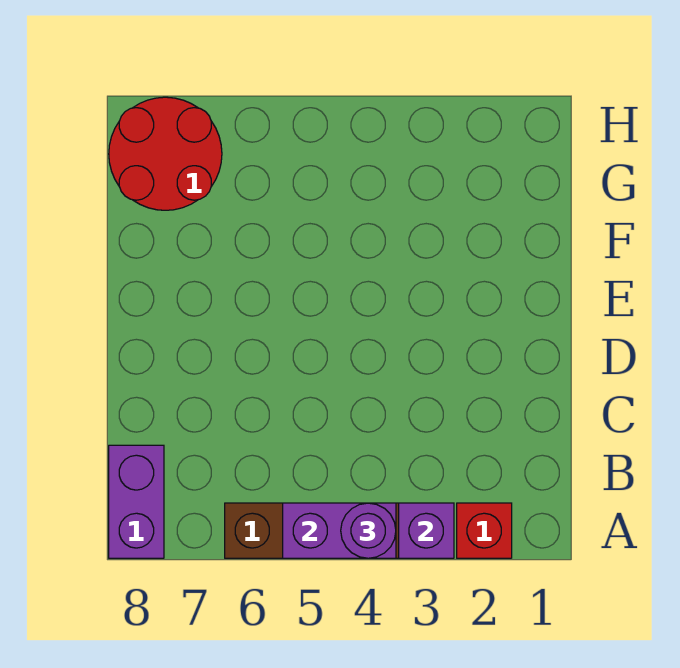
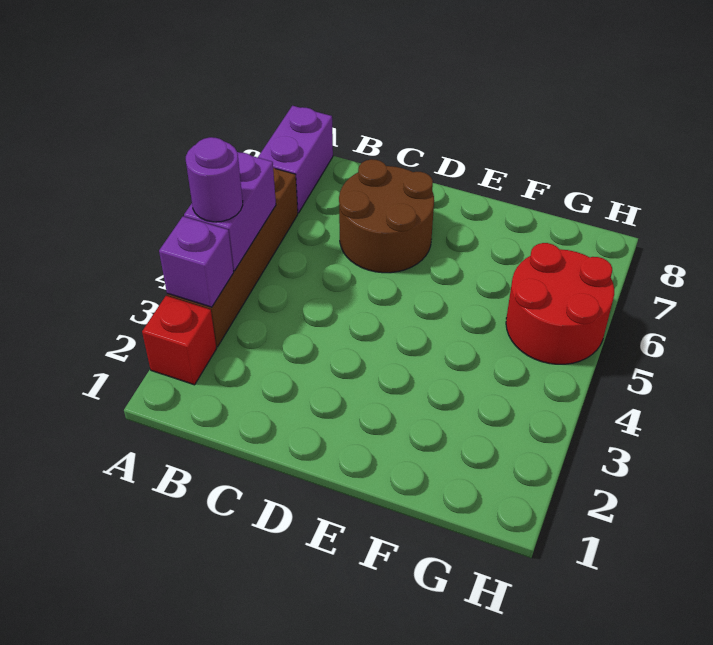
purple brick A8:B8 level 1 -> purple brick A7:A8 level 1
none -> brown round brick C6:D7 level 1
red round brick G7:H8 level 1 -> red round brick G5:H6 level 1

